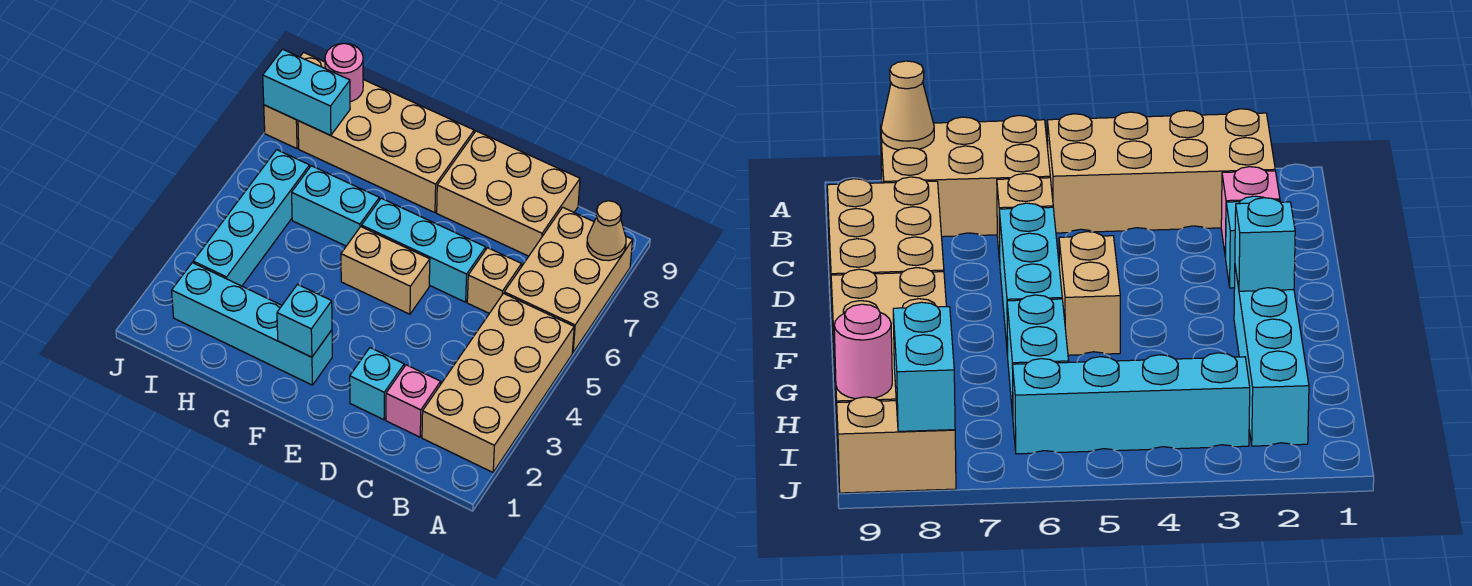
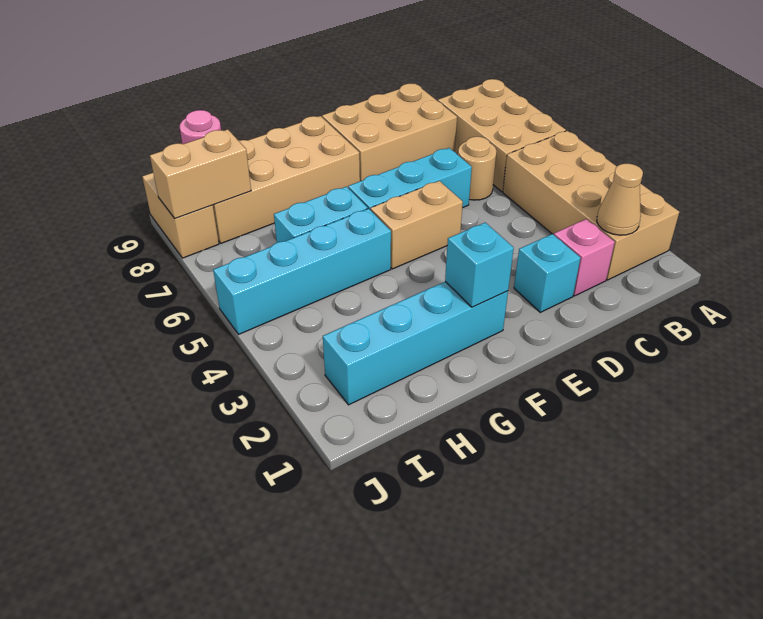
tan cone A8 level 2 -> tan cone B2 level 2
tan brick C6 level 1 -> tan round brick C6 level 1
cyan brick I3:I6 level 1 -> cyan brick G5:J5 level 1
cyan brick I8:J8 level 2 -> tan brick I8:J8 level 2

